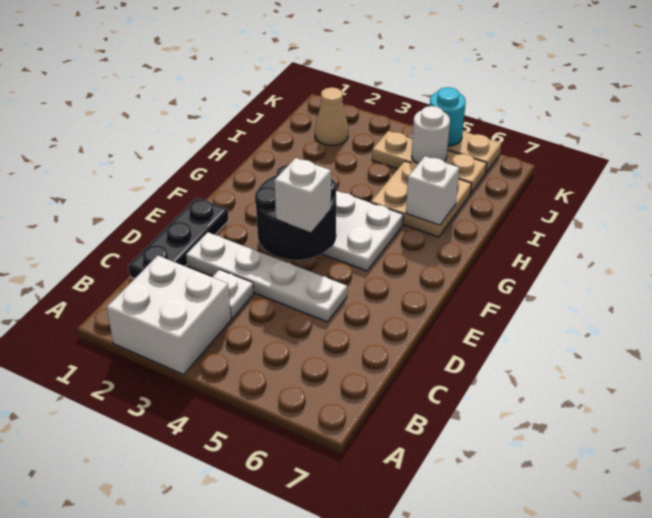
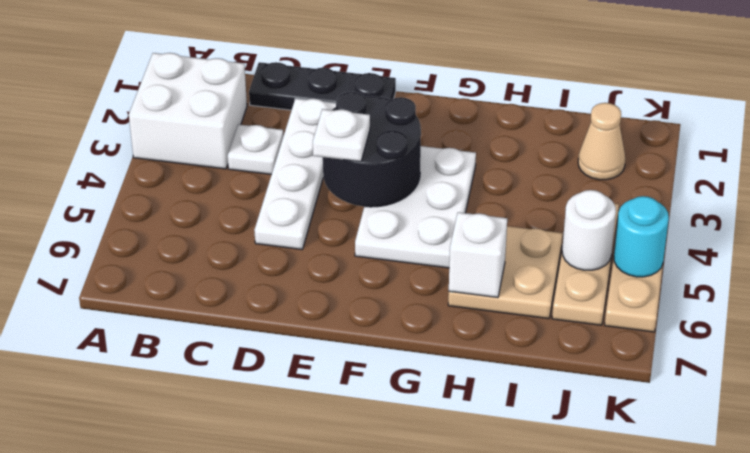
white brick E4 level 3 -> white plate E4 level 3

